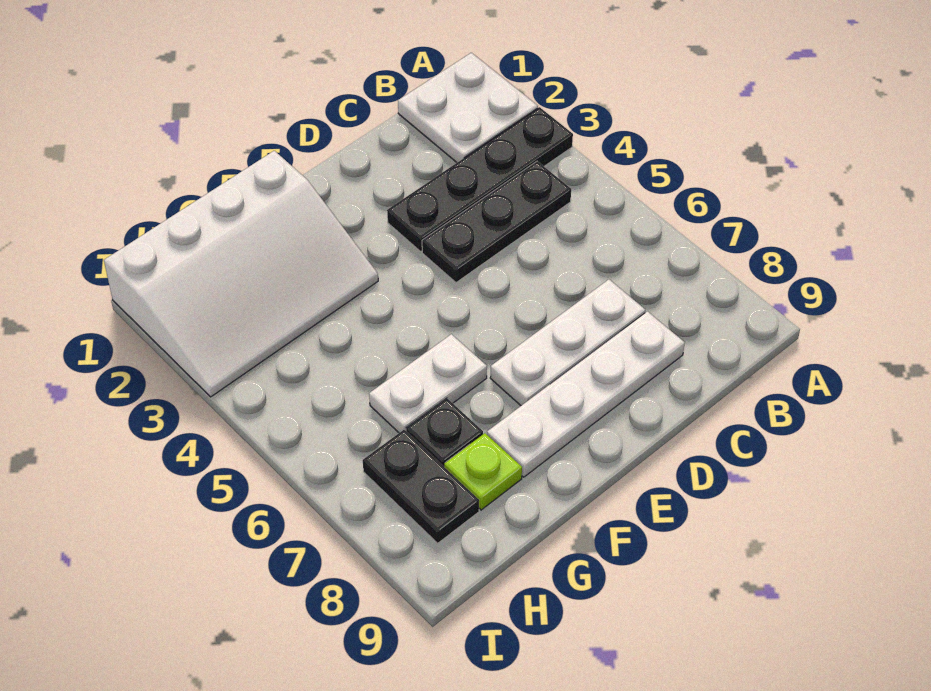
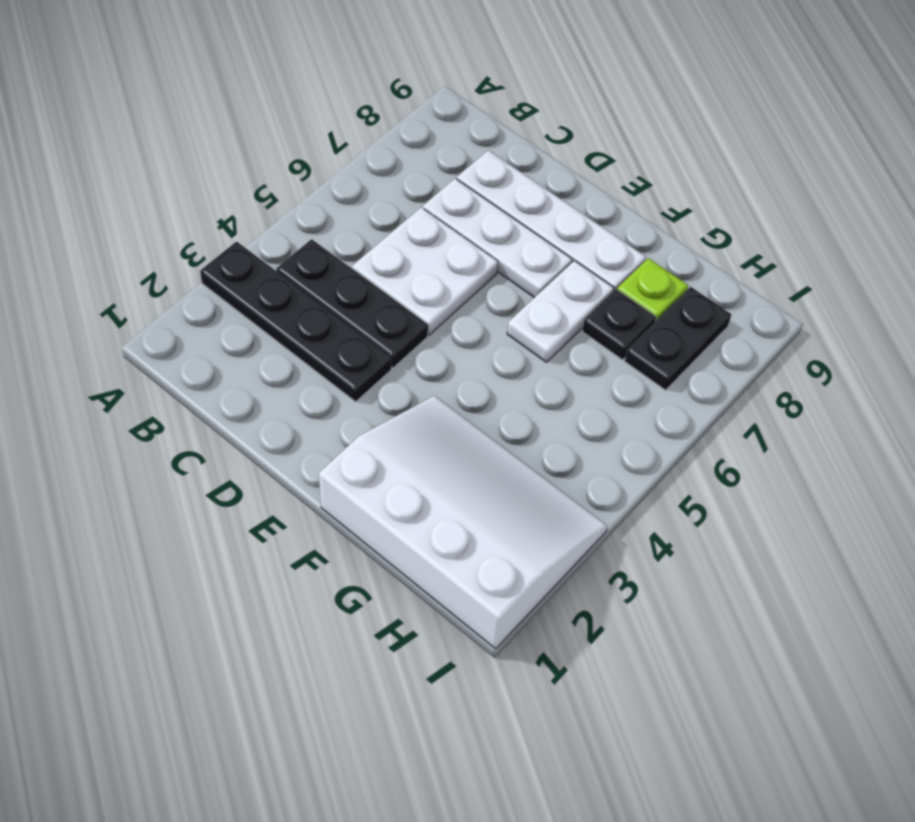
white plate A1:B2 level 1 -> white plate C5:D6 level 1
white plate F6:G6 level 1 -> white plate F6:F7 level 1

